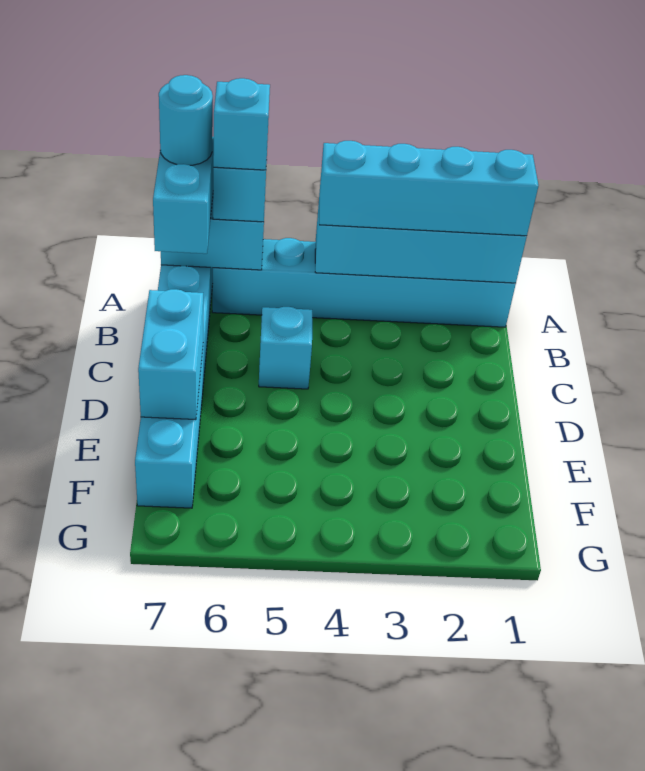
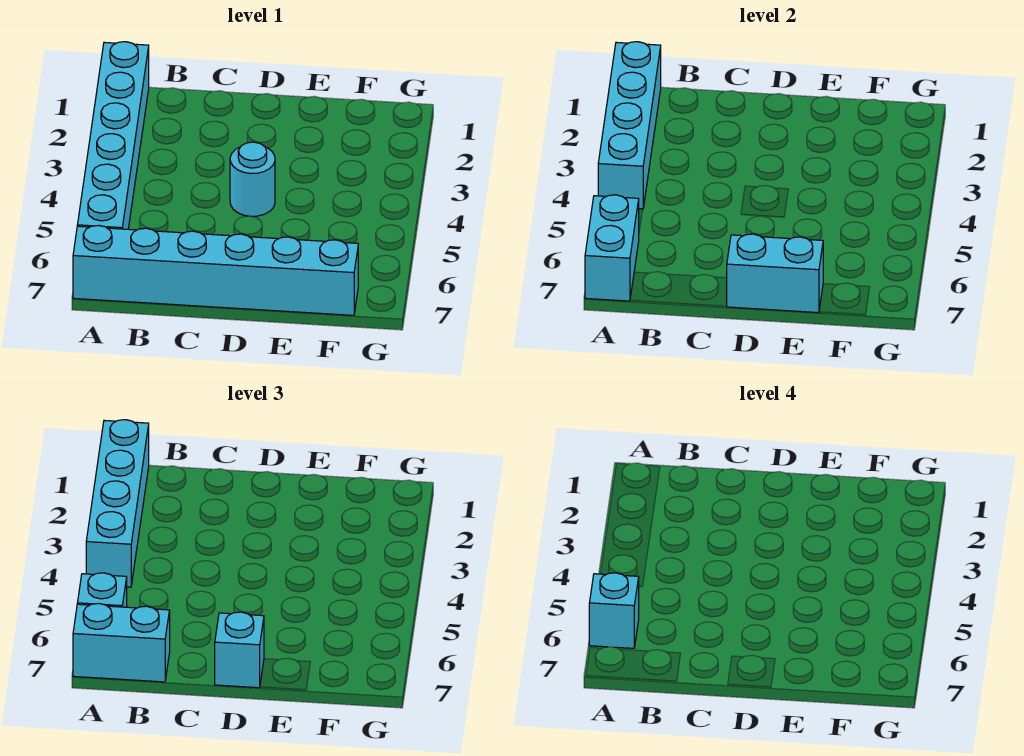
cyan round brick A7 level 4 -> cyan round brick D4 level 1
cyan brick C5 level 1 -> cyan brick D7 level 3

